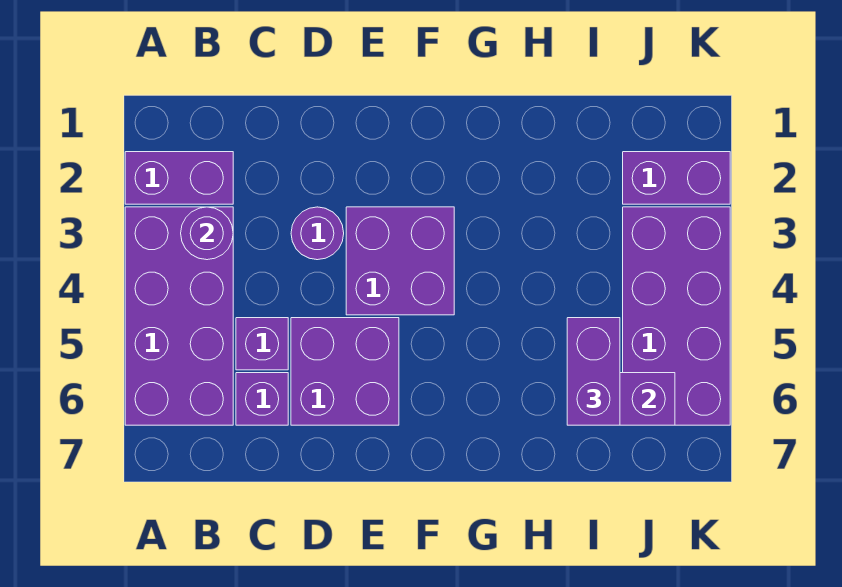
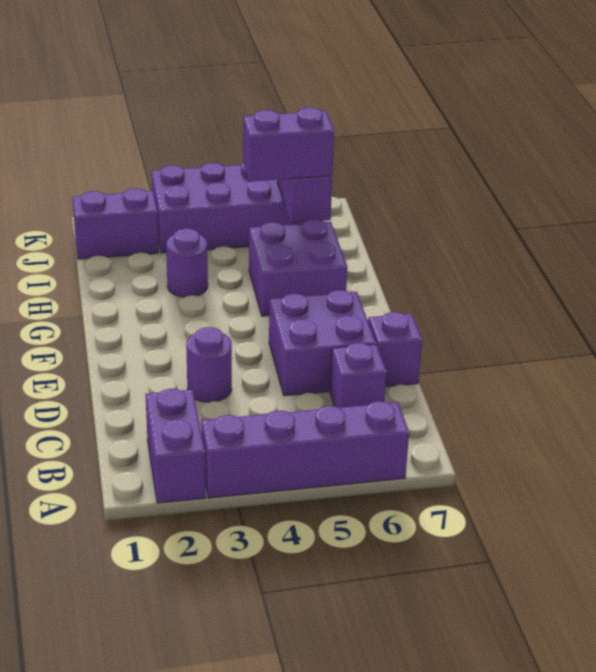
purple brick A3:B6 level 1 -> purple brick A3:A6 level 1
purple round brick B3 level 2 -> purple round brick H3 level 1
purple brick C5 level 1 -> purple brick D7 level 1
purple brick E3:F4 level 1 -> purple brick G5:H6 level 1
purple brick J2:K2 level 1 -> purple brick J1:J2 level 1

